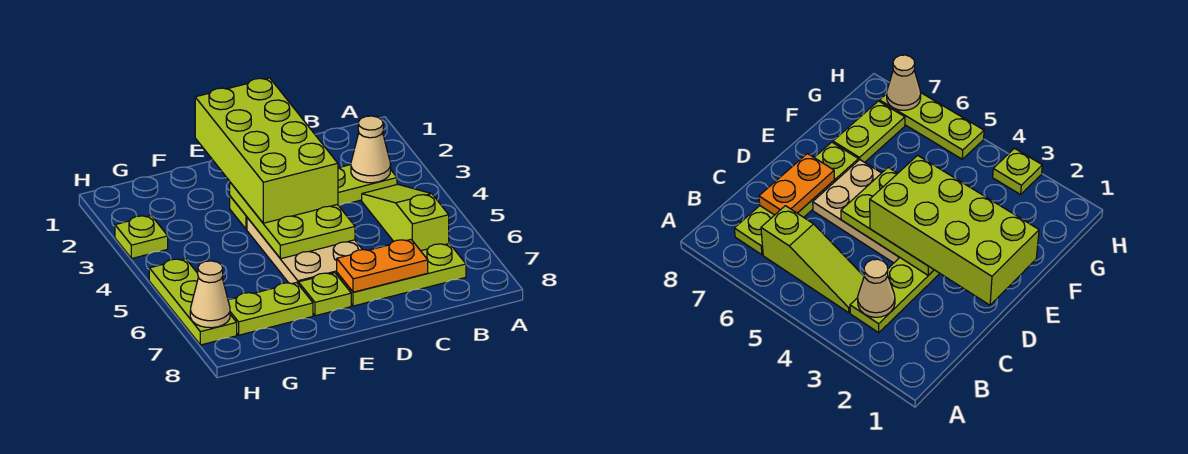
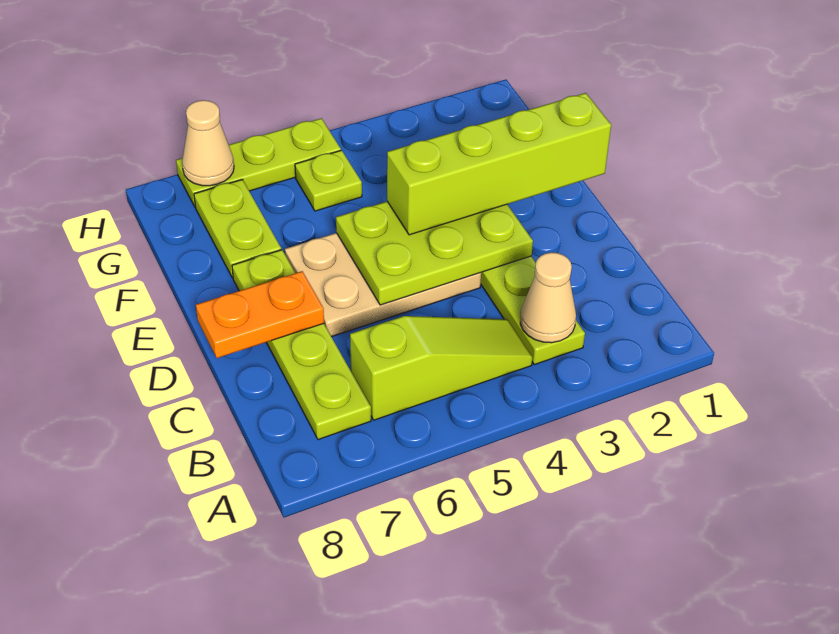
orange plate C7:D7 level 2 -> orange plate D7:D8 level 2
lime brick D1:E4 level 3 -> lime brick E1:E4 level 3
lime plate H3 level 1 -> lime plate G5 level 1

